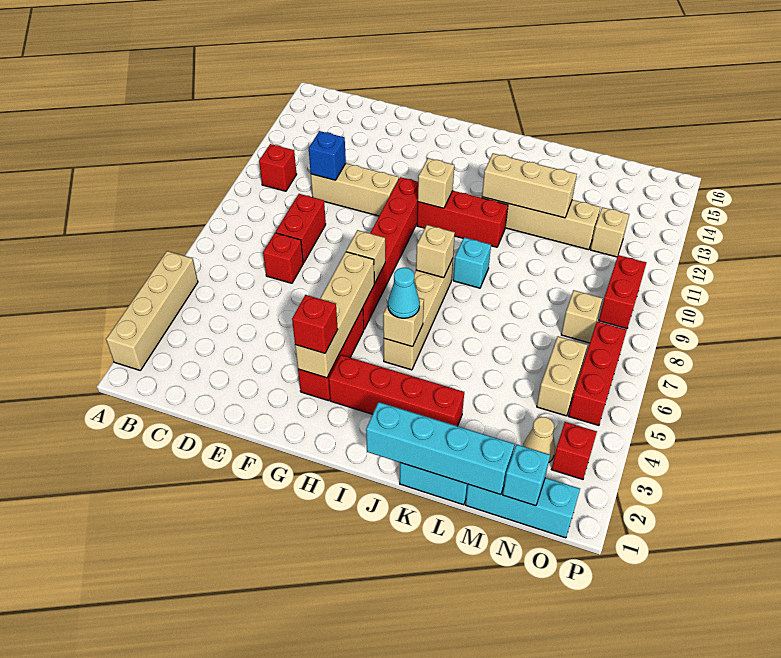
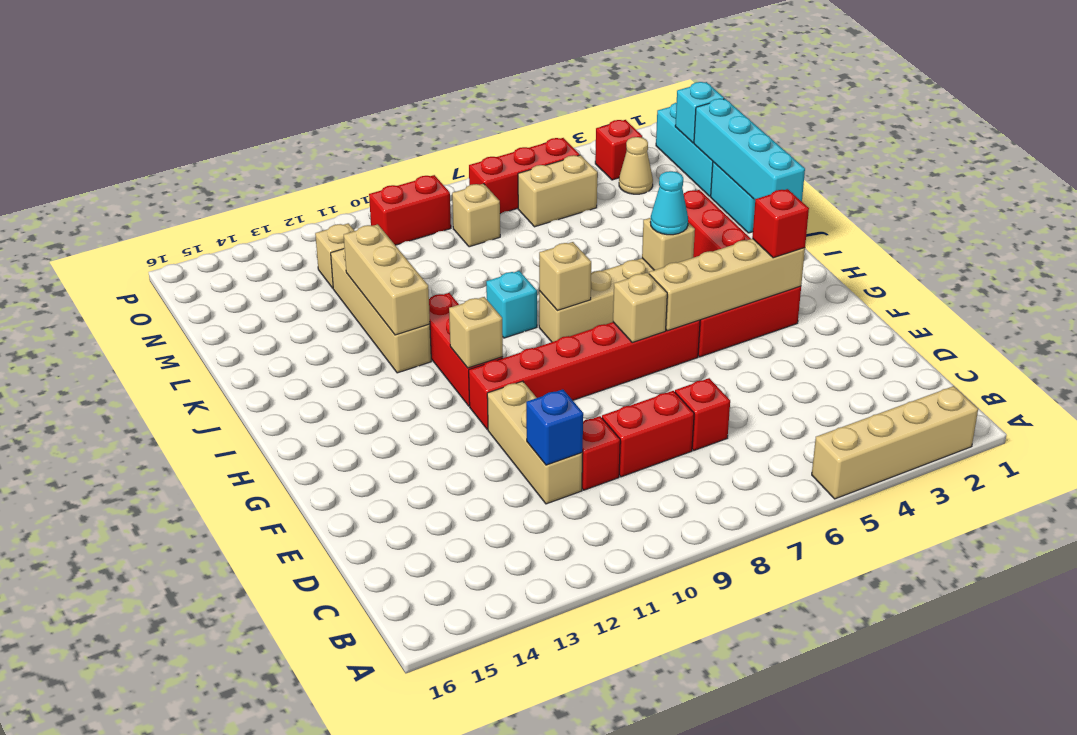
red brick B11 level 1 -> red brick D10 level 1

